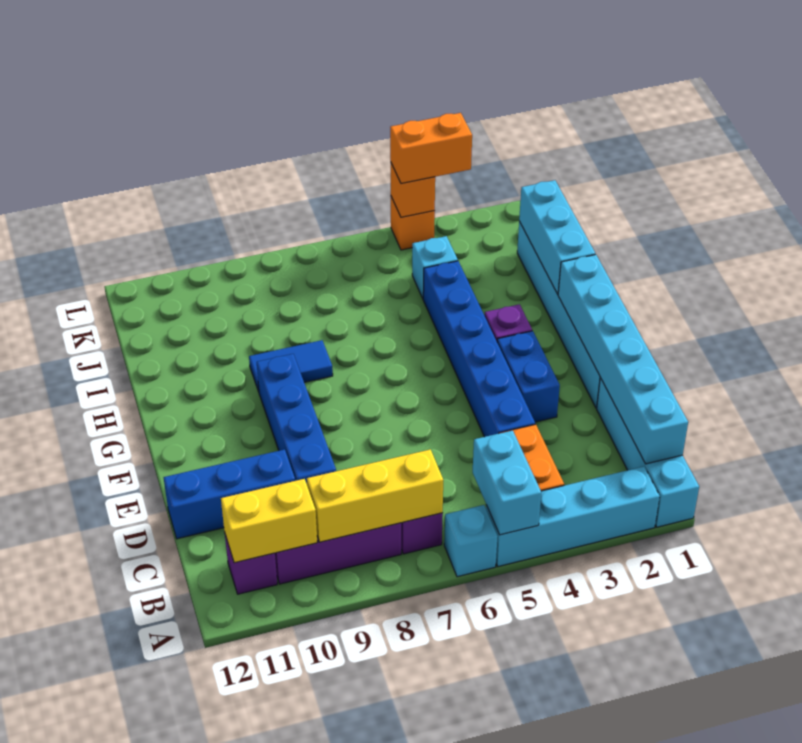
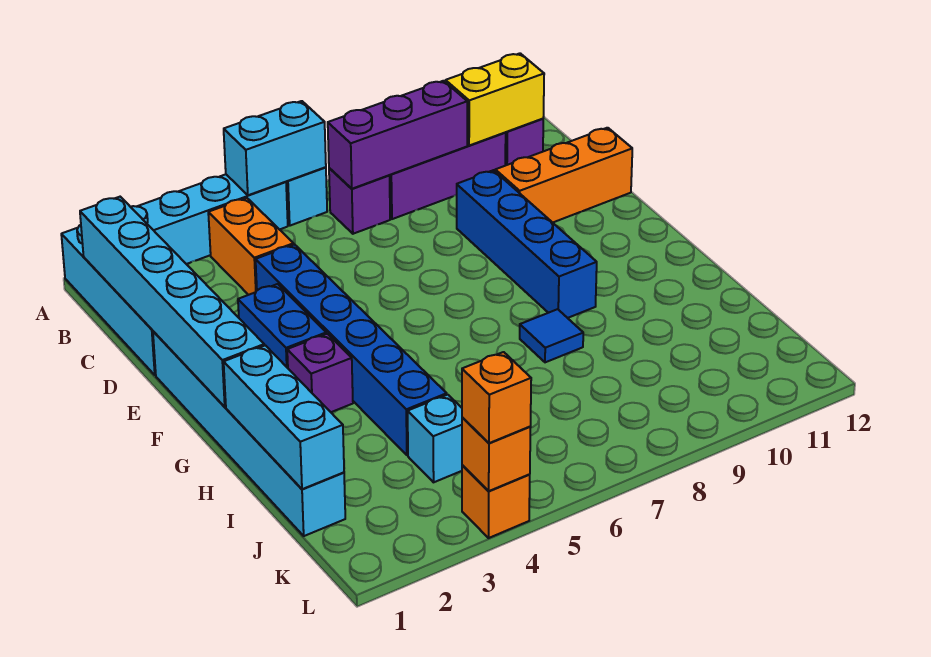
cyan brick A5:B5 level 2 -> cyan brick A5:A6 level 2
yellow brick B7:B9 level 2 -> purple brick B7:B9 level 2
blue brick D10:D12 level 1 -> orange brick D10:D12 level 1
blue tile H8:H9 level 1 -> blue tile H8 level 1
orange brick L3:L4 level 3 -> orange brick L4 level 3

